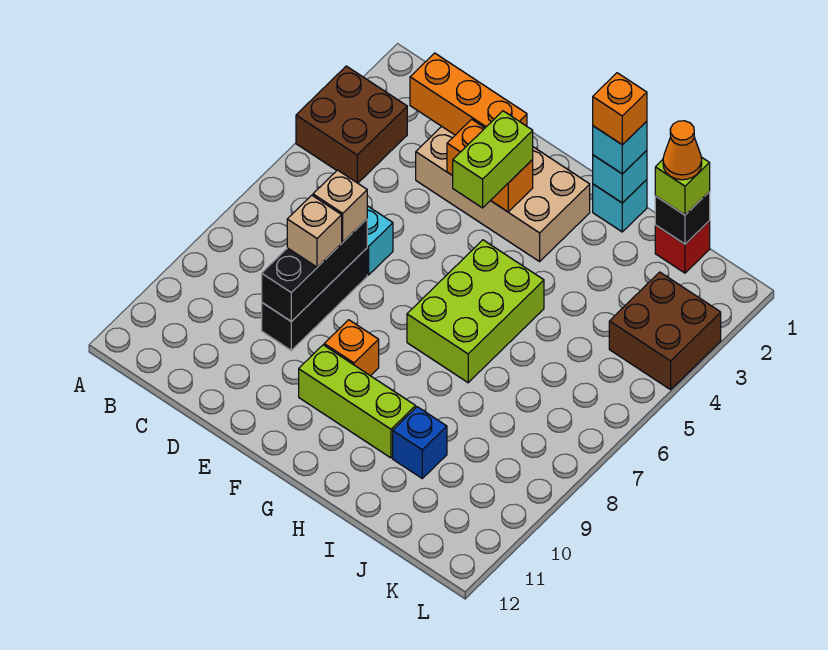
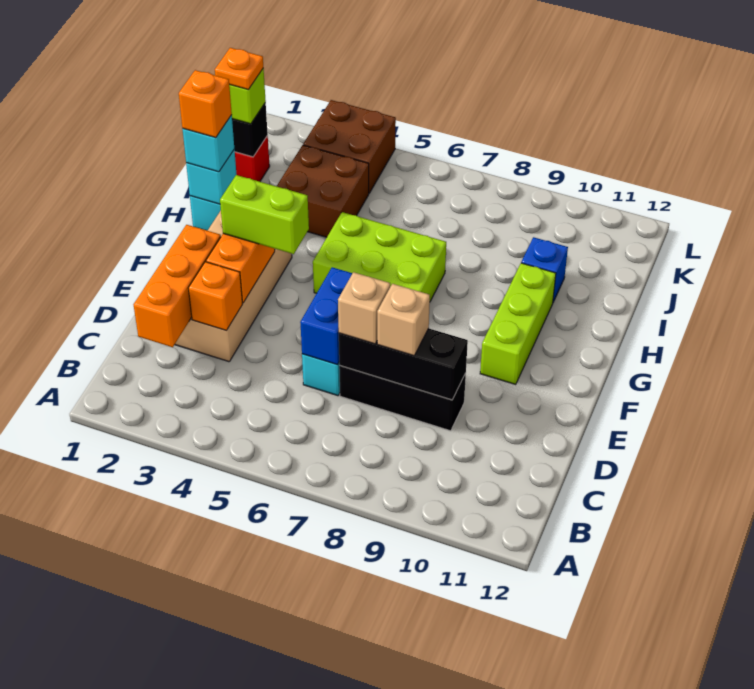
brown brick A3:B4 level 1 -> brown brick I3:J4 level 1
none -> blue brick D6:E6 level 2
orange brick F9 level 1 -> orange brick D3 level 2
orange cone J1 level 4 -> orange plate J1 level 4

